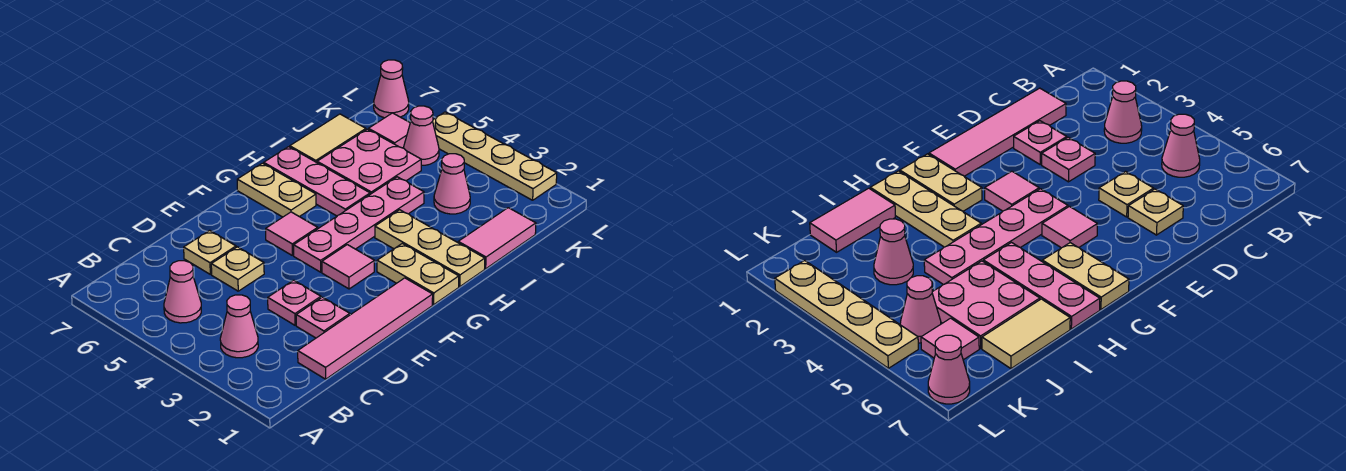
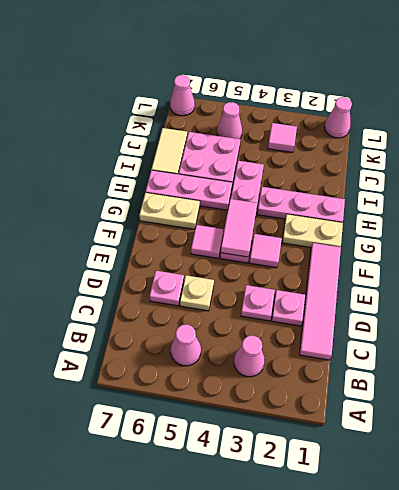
tan plate D6 level 1 -> pink plate D6 level 1
tan plate H1:H3 level 1 -> pink plate H1:H3 level 1
pink tile I1:J1 level 1 -> pink tile F4:G4 level 2
pink cone J3 level 1 -> pink cone L1 level 1
pink tile K6 level 1 -> pink tile K3 level 1
tan plate L2:L5 level 1 -> none

